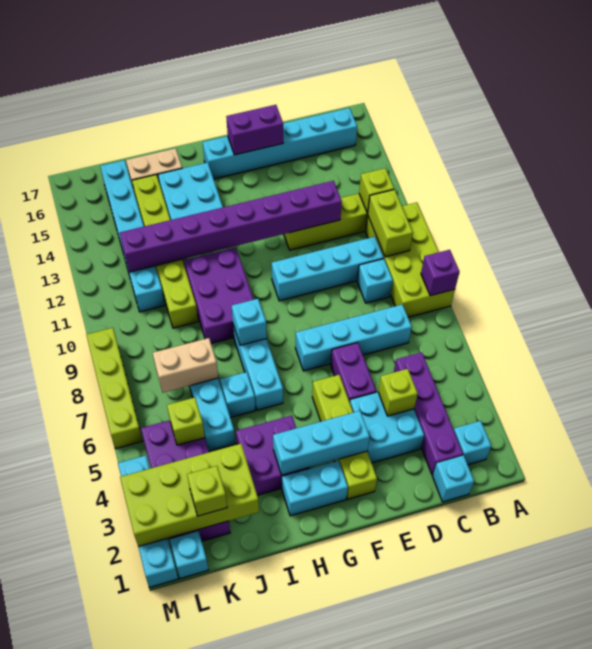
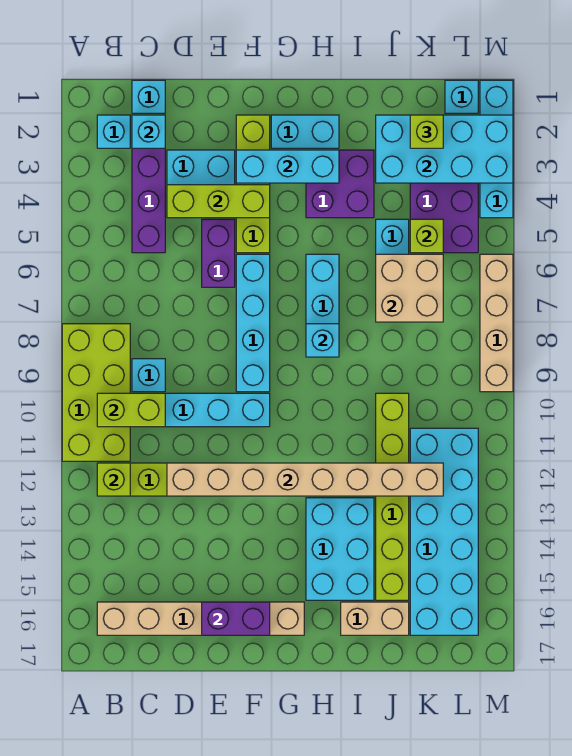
purple brick A8 level 2 -> none
lime brick B10:B11 level 2 -> lime brick B10:C10 level 2
cyan brick B16:G16 level 1 -> tan brick B16:G16 level 1
cyan brick C7:F7 level 1 -> cyan brick F6:F9 level 1
lime brick D4 level 2 -> lime brick D4:F4 level 2
purple brick D12:K12 level 2 -> tan brick D12:K12 level 2
purple brick H9:I11 level 1 -> none
cyan brick I6 level 1 -> cyan brick C2 level 2
lime brick J2:M3 level 2 -> cyan brick J2:M3 level 2
tan brick J7:K7 level 2 -> tan brick J6:K7 level 2
cyan brick K11:K16 level 1 -> cyan brick K11:L16 level 1
lime brick M6:M9 level 1 -> tan brick M6:M9 level 1

